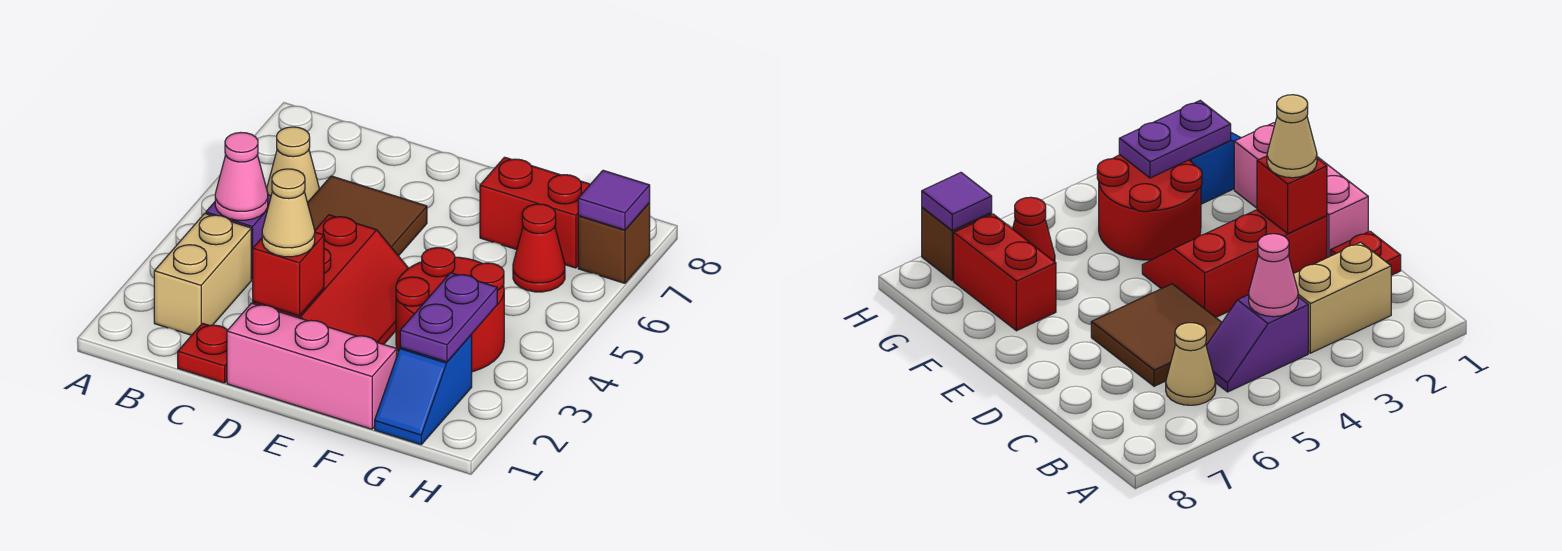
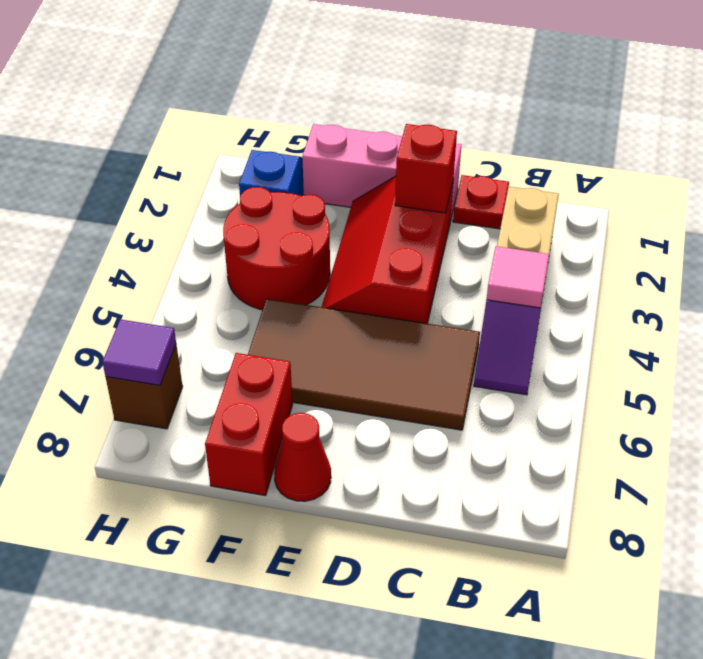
pink cone B4 level 2 -> pink tile B4 level 2
tan cone B6 level 1 -> none
brown tile C5:D6 level 1 -> brown tile C5:F6 level 1
tan cone D2 level 3 -> none
red brick F7:G7 level 1 -> red brick F7:F8 level 1
purple plate G2:G3 level 2 -> none
red cone G6 level 1 -> red cone E8 level 1

